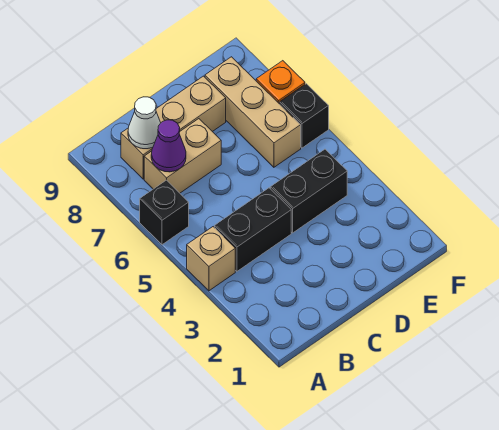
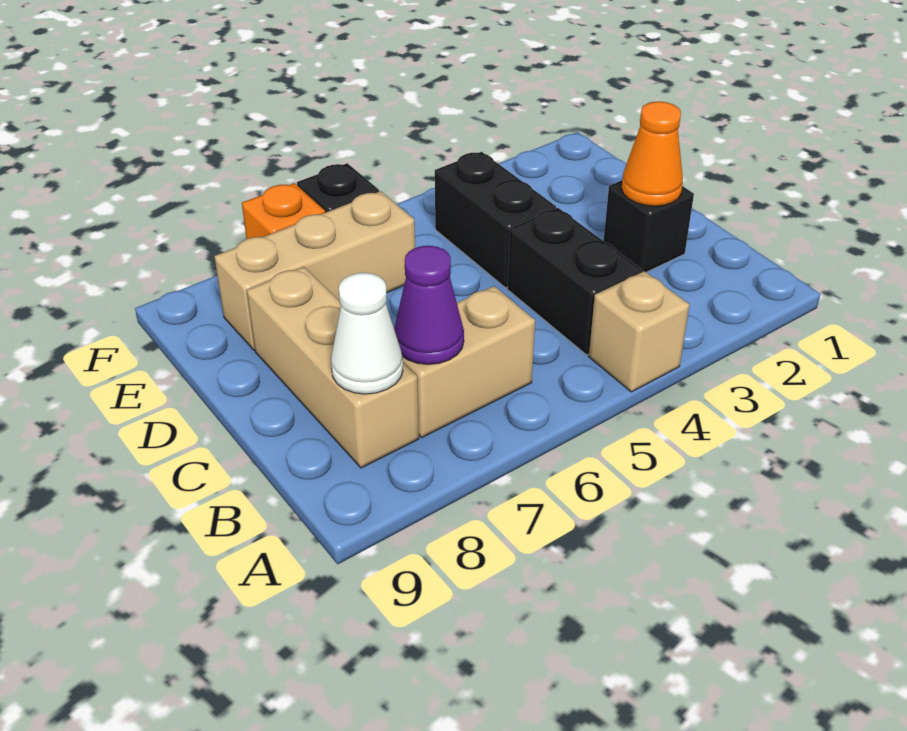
black brick A6 level 1 -> black brick C2 level 1
tan brick B7:C7 level 1 -> tan brick B6:B7 level 1
none -> orange cone C2 level 2

